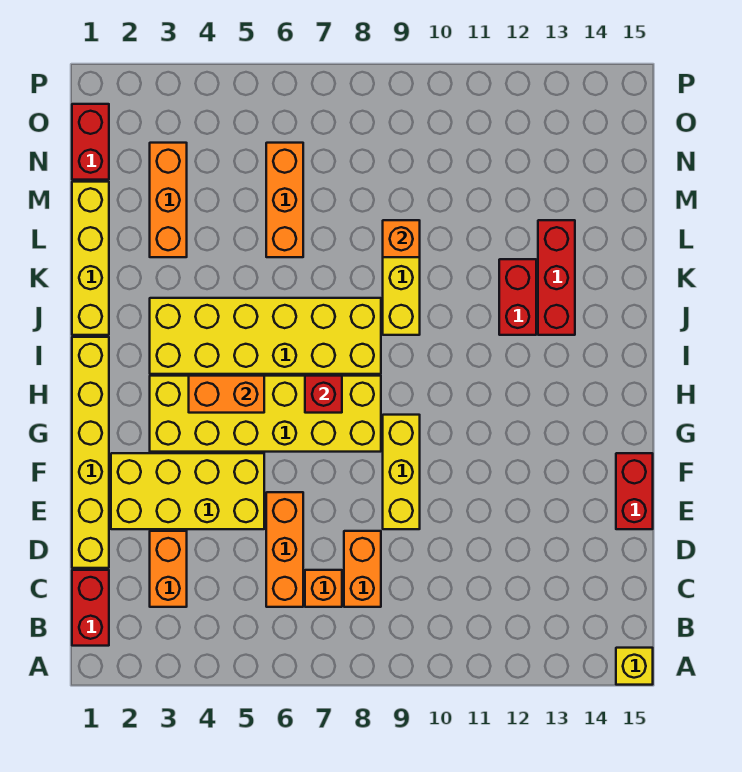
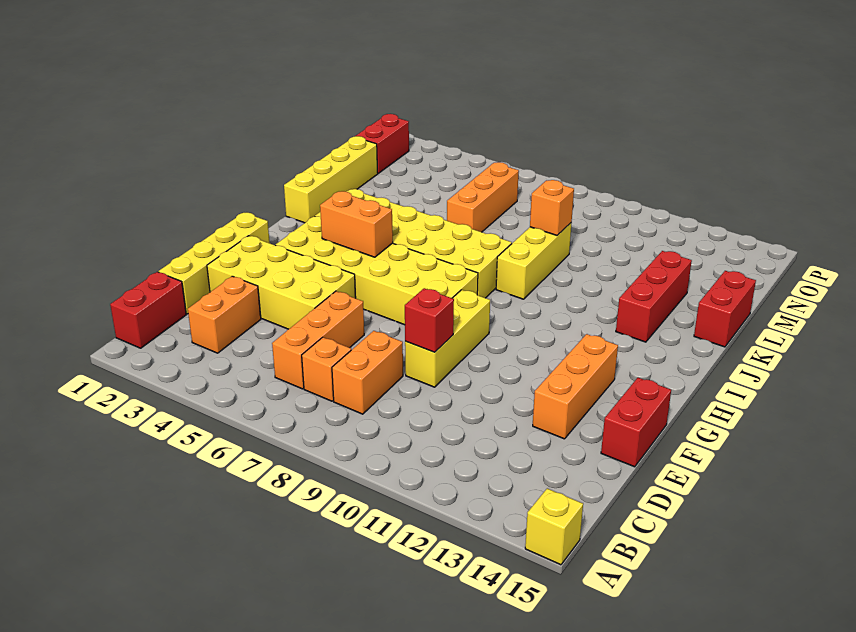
yellow brick D1:I1 level 1 -> yellow brick D1:G1 level 1
red brick H7 level 2 -> red brick E9 level 2
red brick J12:K12 level 1 -> red brick K15:L15 level 1
orange brick L3:N3 level 1 -> orange brick E13:G13 level 1

